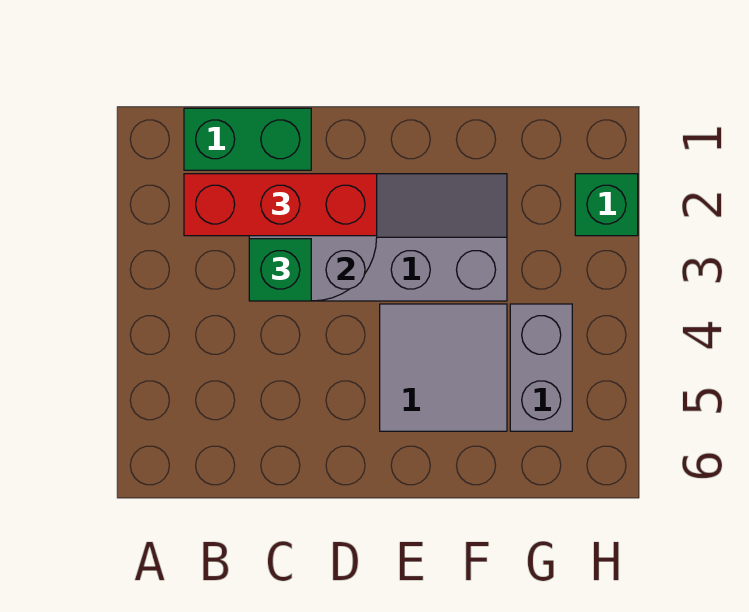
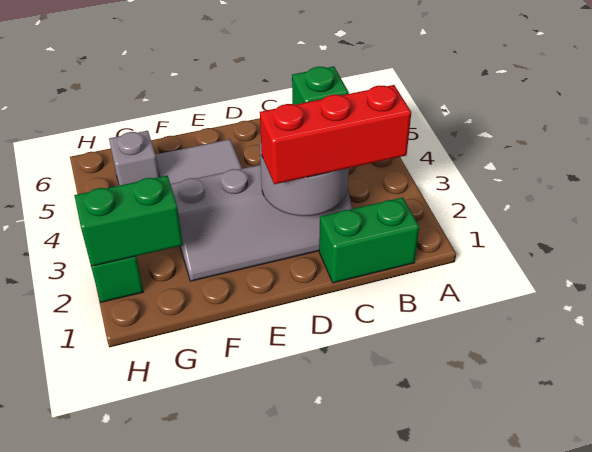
none -> green brick G2:H2 level 2
grey brick G4:G5 level 1 -> grey brick G5 level 1

